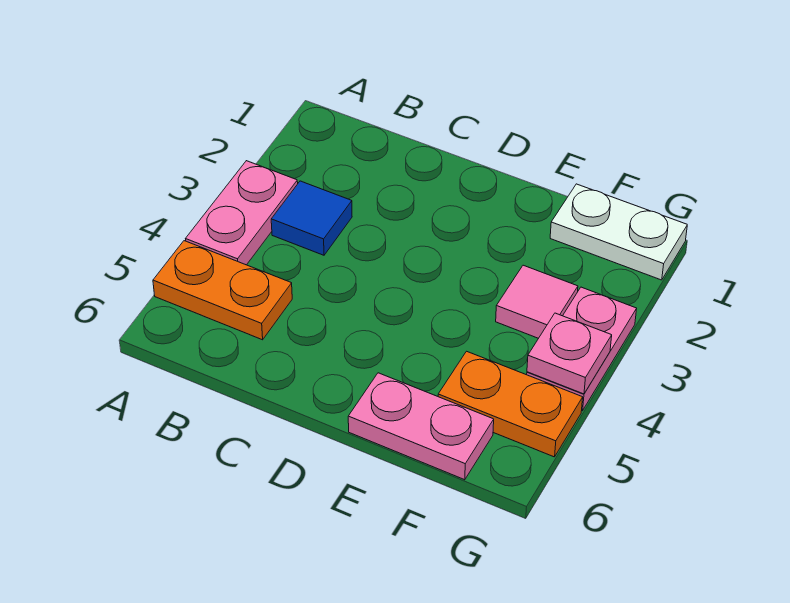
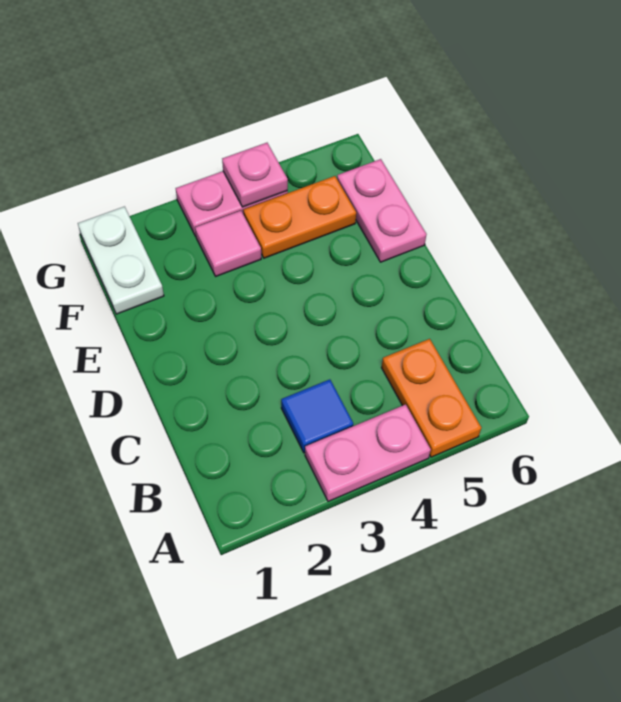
orange plate F5:G5 level 1 -> orange plate F4:F5 level 1

